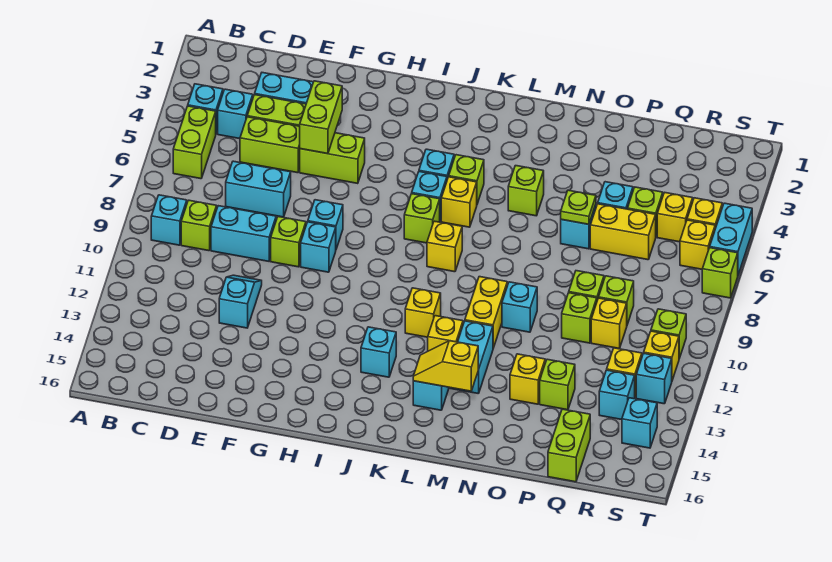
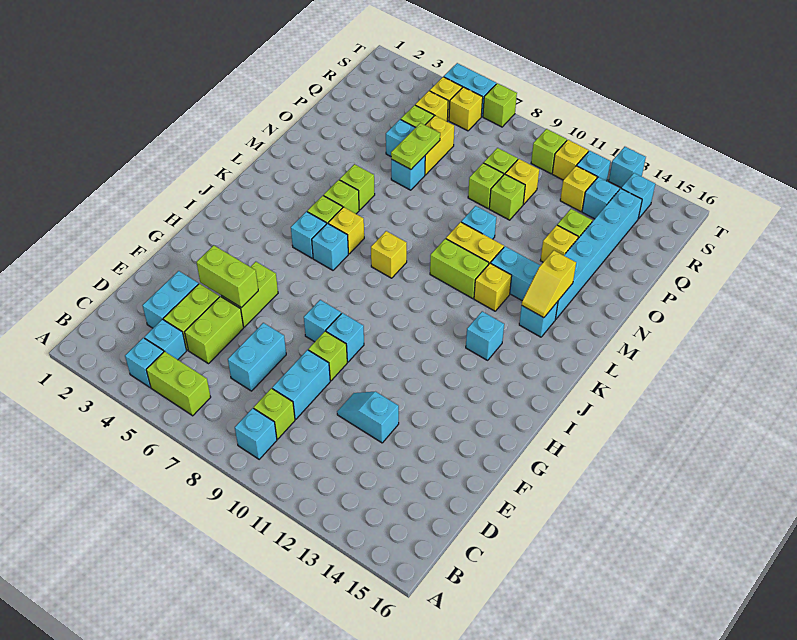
lime brick J7 level 1 -> lime brick L5 level 1
yellow brick K11 level 1 -> none
none -> cyan brick M14:R14 level 1
lime plate O6 level 2 -> lime plate O6:P6 level 2
lime brick Q15:Q16 level 1 -> lime brick L10:L11 level 1
none -> cyan brick T13 level 1

